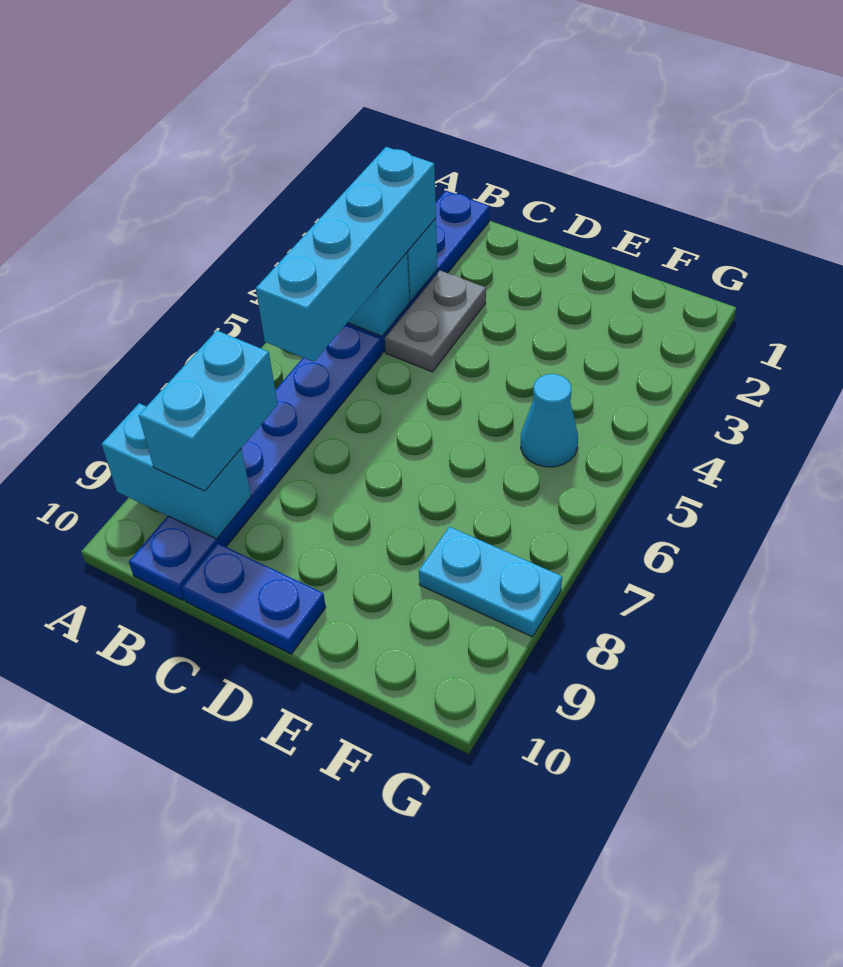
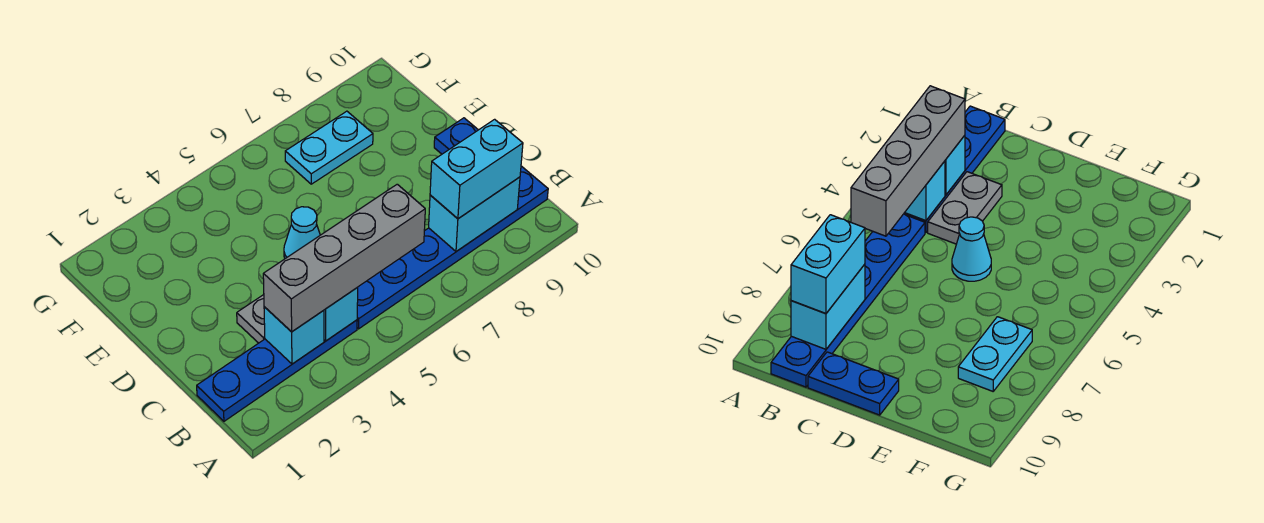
cyan brick A9:B9 level 2 -> cyan brick B8:B9 level 2
cyan brick B3:B6 level 3 -> grey brick B3:B6 level 3
cyan cone F5 level 1 -> cyan cone D5 level 1
cyan plate F8:G8 level 1 -> cyan plate F7:F8 level 1

